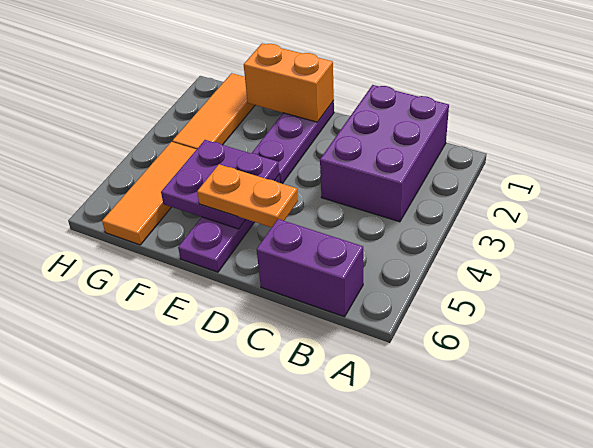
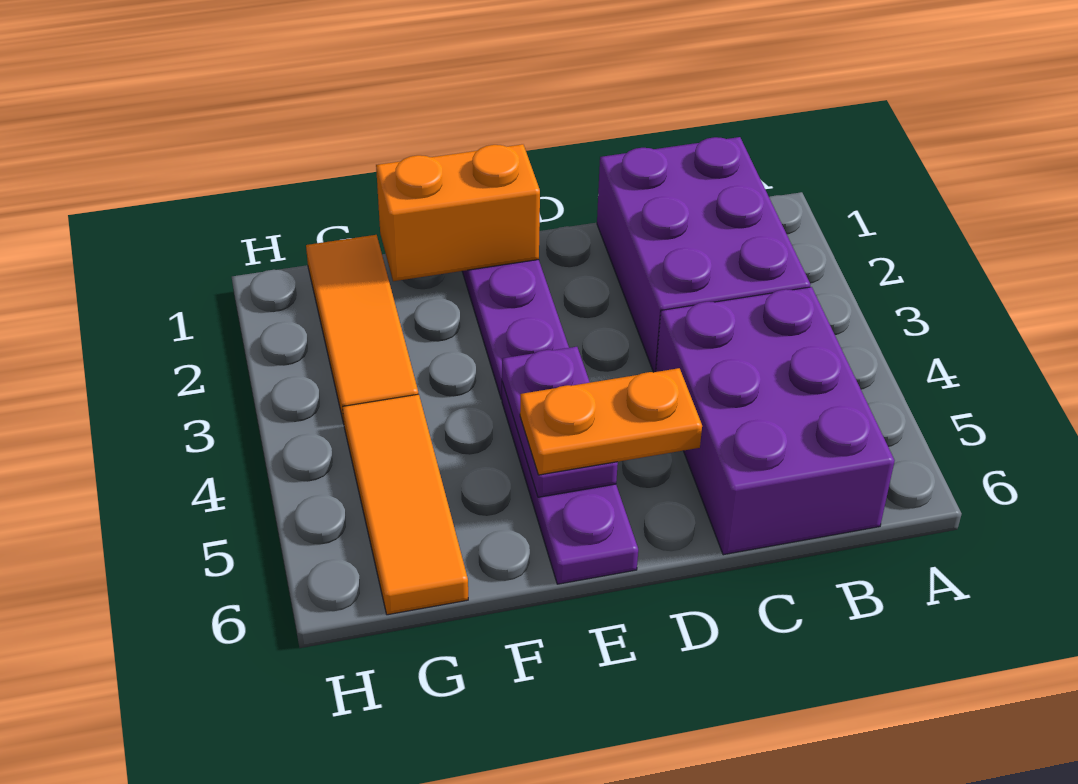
purple brick B6:C6 level 1 -> purple brick B4:C6 level 1
purple plate E4:F5 level 2 -> purple plate E4:E5 level 2

